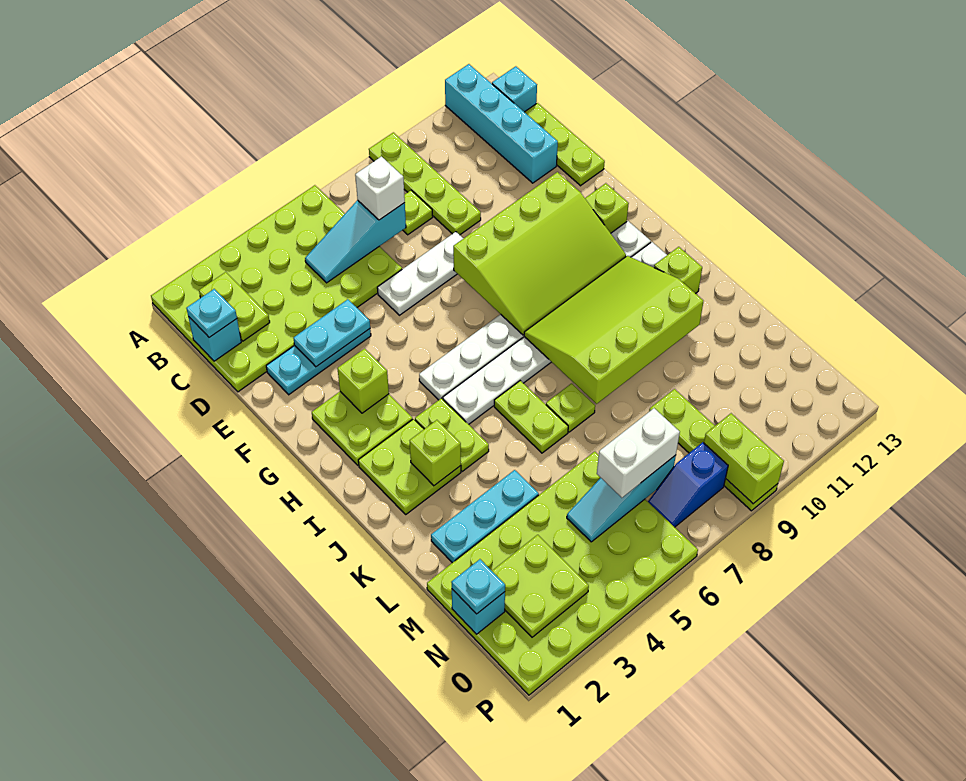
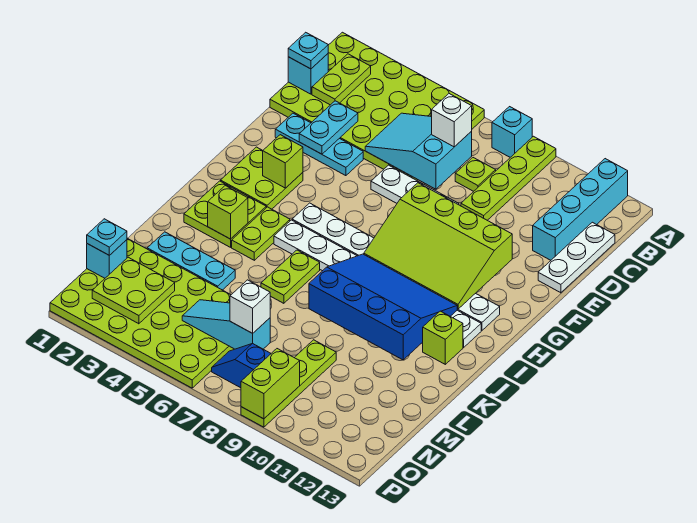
cyan brick B13 level 1 -> cyan brick A8 level 1
cyan slope C5:C7 level 2 top 7 -> cyan slope C5:D7 level 2 top 7
lime plate C13:E13 level 1 -> white plate C13:E13 level 1
cyan plate E3:E4 level 2 -> cyan plate D3:E3 level 2
lime brick G12 level 1 -> none
lime slope I8:K11 level 2 top K -> blue slope I8:K11 level 2 top K
lime plate K7 level 1 -> none
white brick N6:N7 level 3 -> white brick N7 level 3

